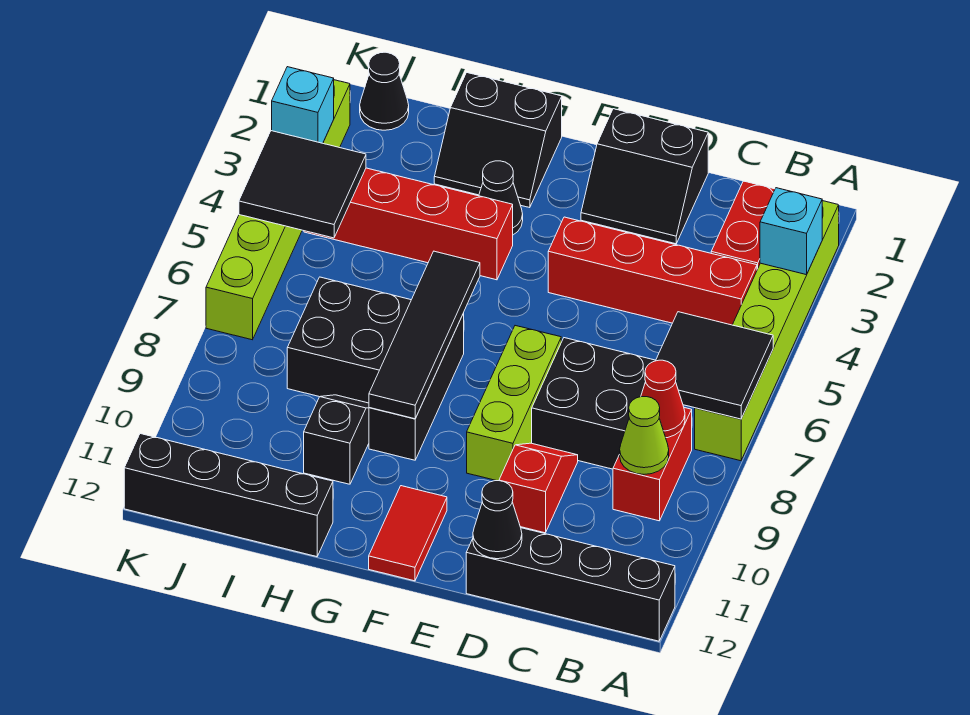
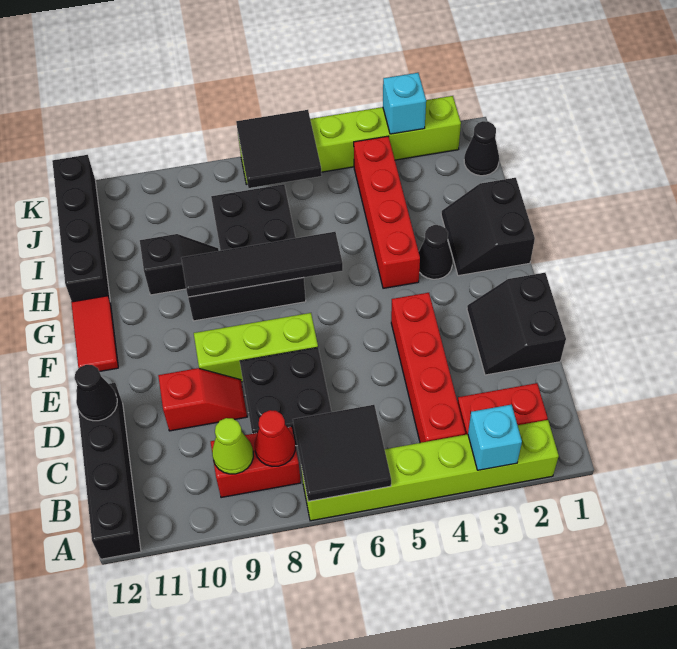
red tile F11:F12 level 1 -> red tile F12:G12 level 1
black tile J4:K5 level 2 -> black tile J6:K7 level 2

